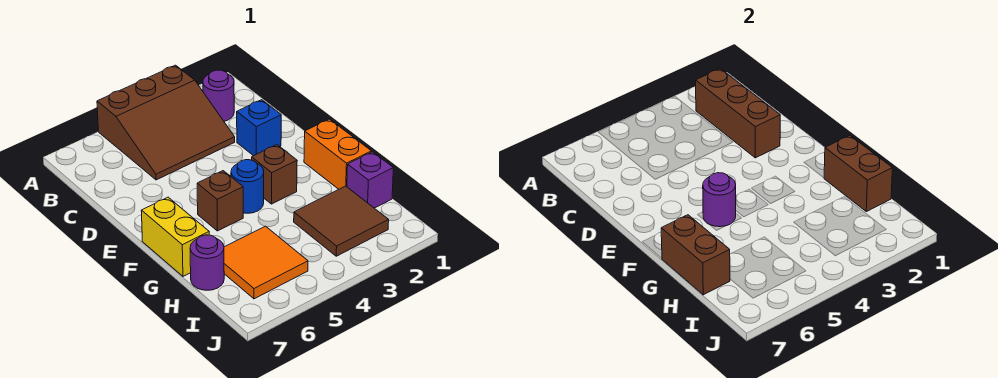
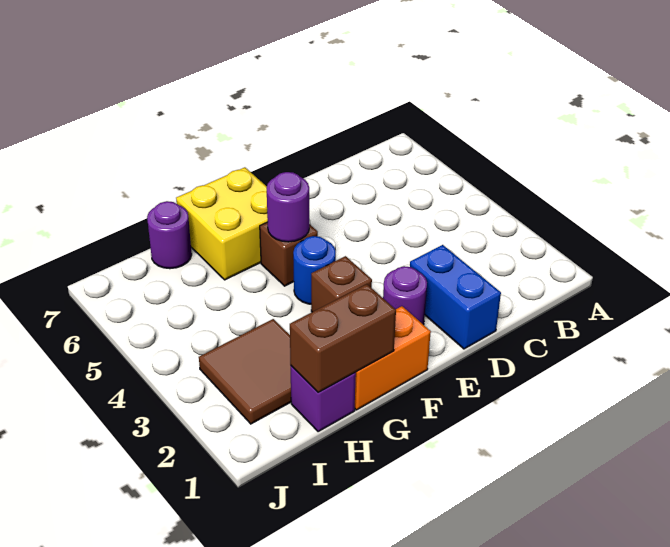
brown slope A3:C5 level 1 top A -> none
purple round brick B2 level 1 -> purple round brick E2 level 1
brown brick B2:D2 level 2 -> none
blue brick D2 level 1 -> blue brick D1:D2 level 1
yellow brick F7:G7 level 1 -> yellow brick F6:G7 level 1
brown brick G7:H7 level 2 -> none
orange tile H5:I6 level 1 -> none

